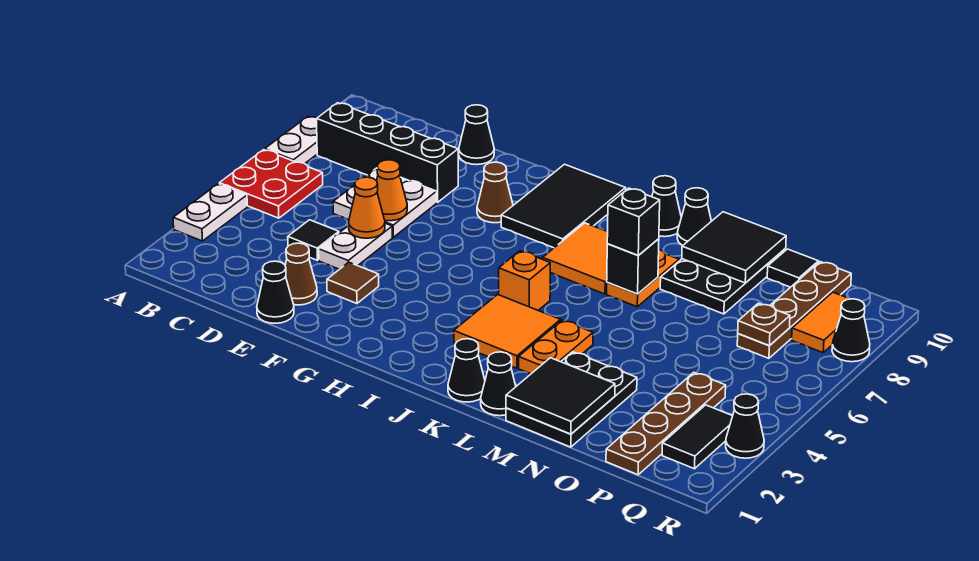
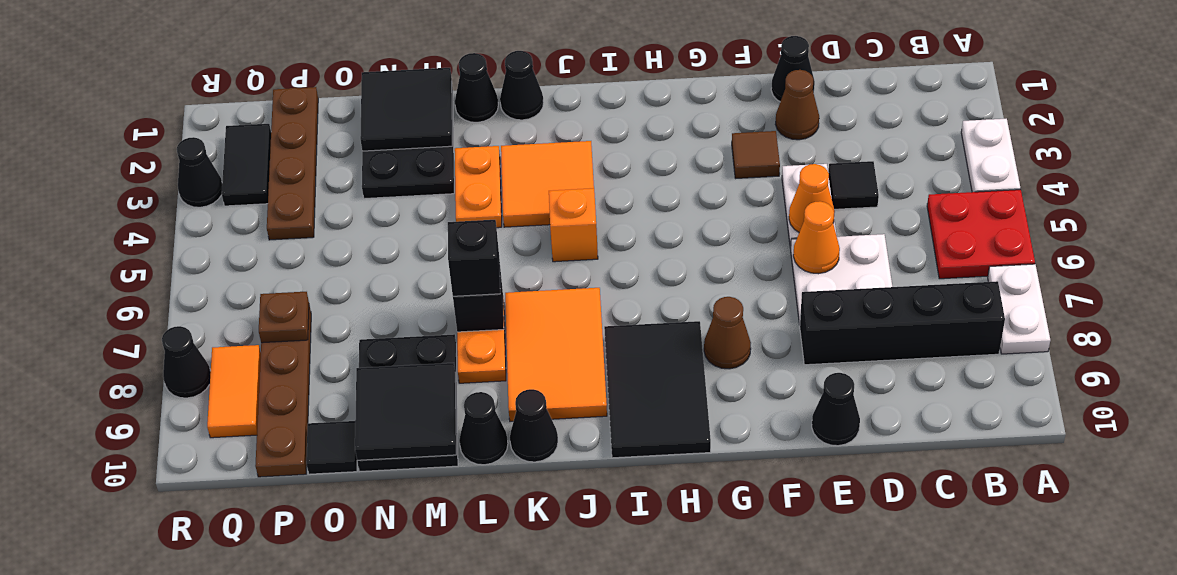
orange tile J7:K8 level 1 -> orange tile J7:K9 level 1

